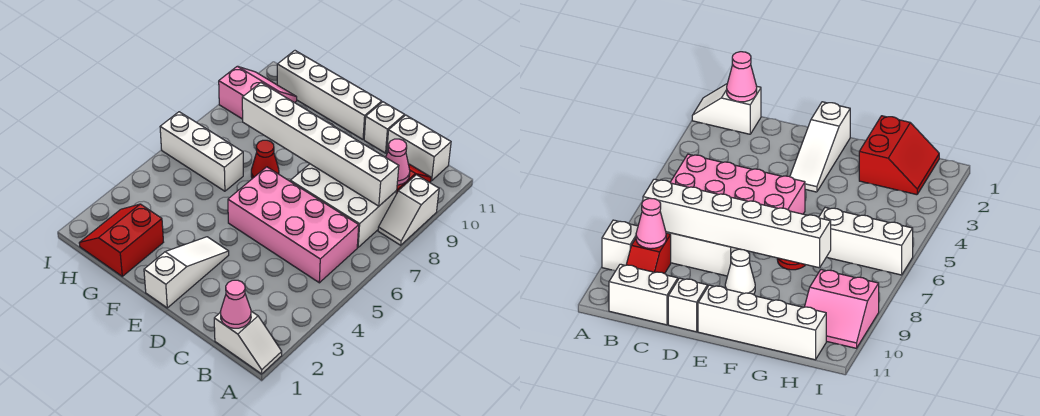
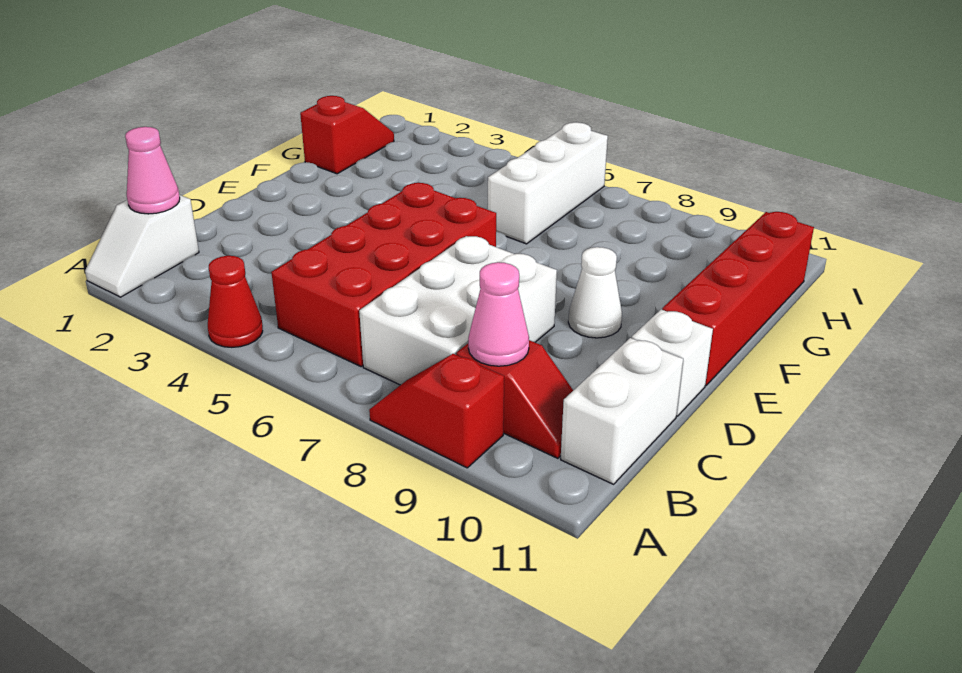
white slope A8:A9 level 1 top 9 -> red slope A8:A9 level 1 top 9
pink brick B5:E6 level 1 -> red brick B5:E6 level 1
white brick B8:G8 level 2 -> none
white slope E1:E3 level 1 top 1 -> none
white brick E11:H11 level 1 -> red brick E11:H11 level 1
red cone F7 level 1 -> red cone A4 level 1
red slope G1:H2 level 1 top G -> red slope G1:H1 level 1 top G
pink slope H9:I10 level 1 top 9 -> none

